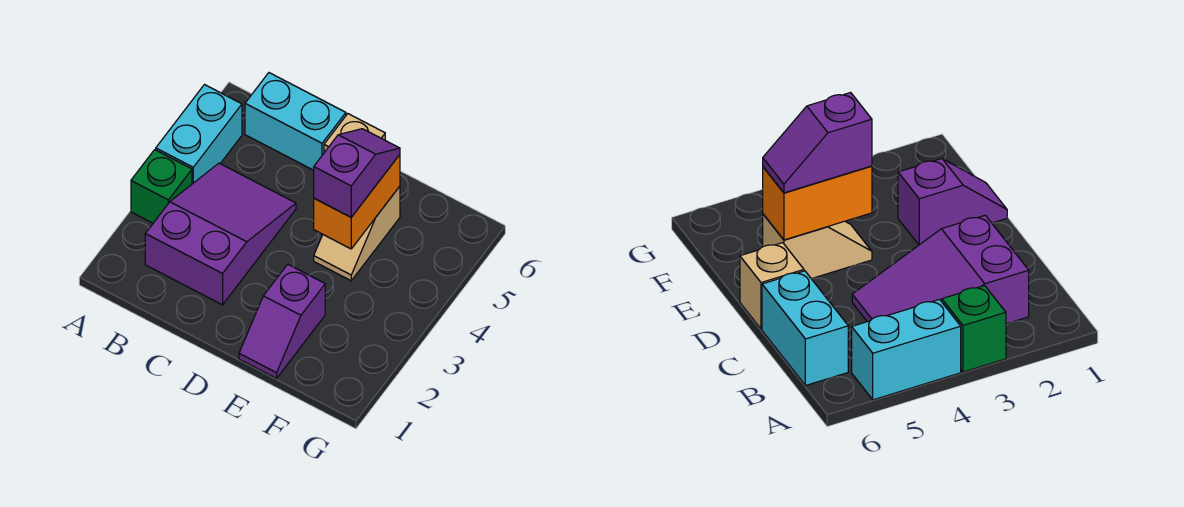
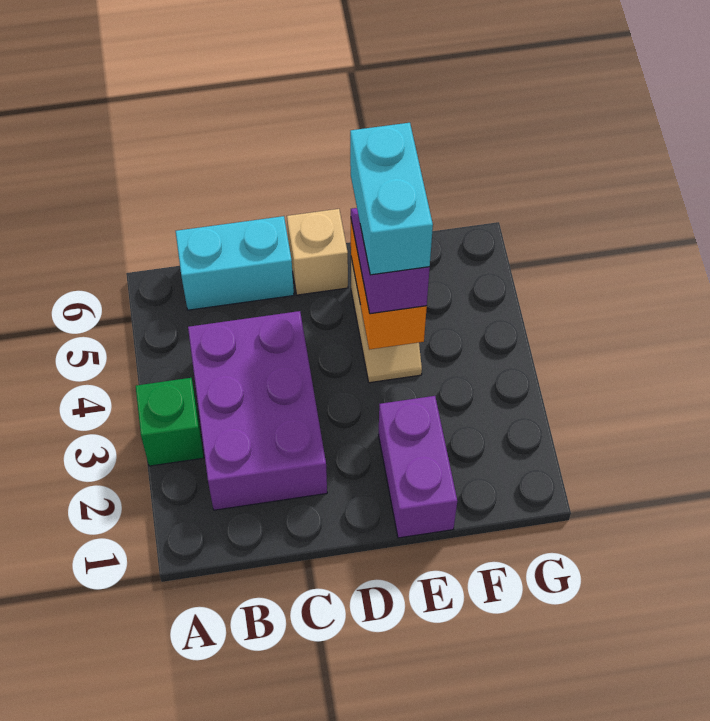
cyan brick A4:A5 level 1 -> cyan brick E4:E5 level 4
purple slope B2:C4 level 1 top 2 -> purple brick B2:C4 level 1
purple slope E1:E2 level 1 top 2 -> purple brick E1:E2 level 1

